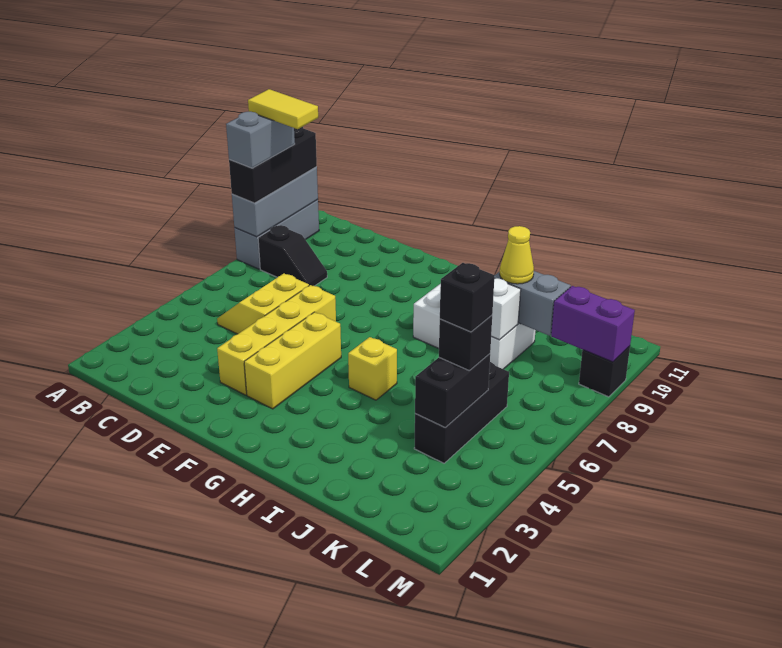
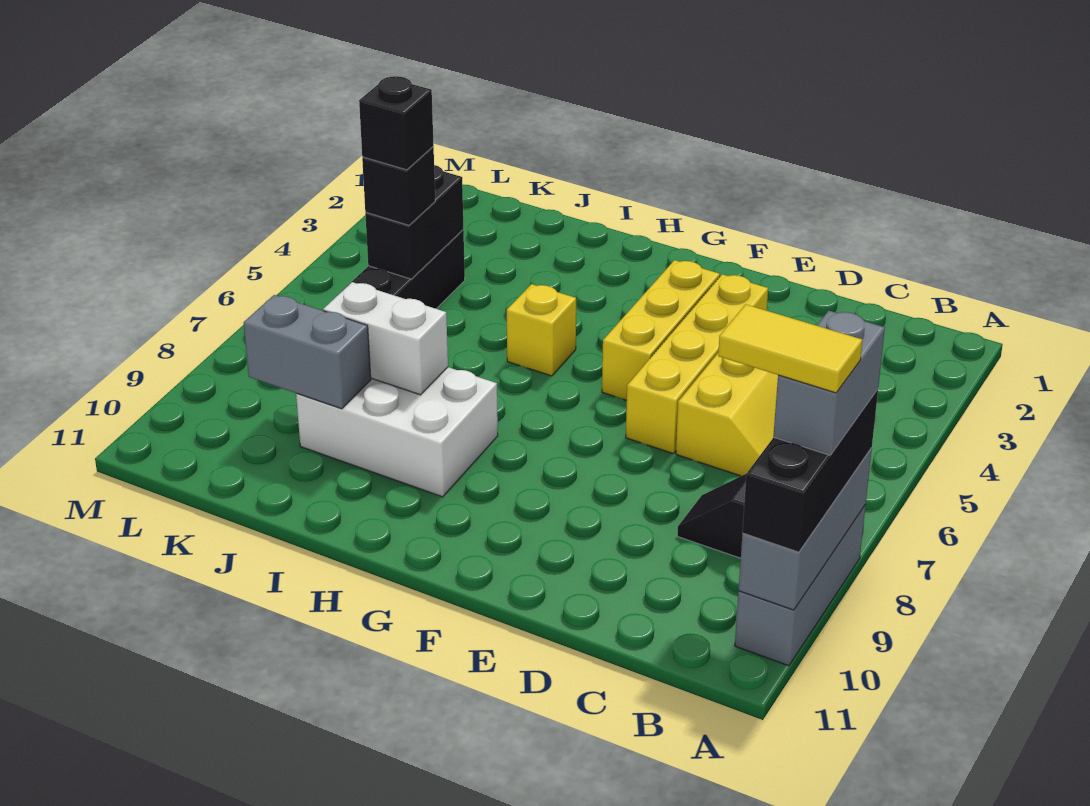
yellow cone J9 level 3 -> none
purple brick L9:M9 level 2 -> none
black brick M9 level 1 -> none

